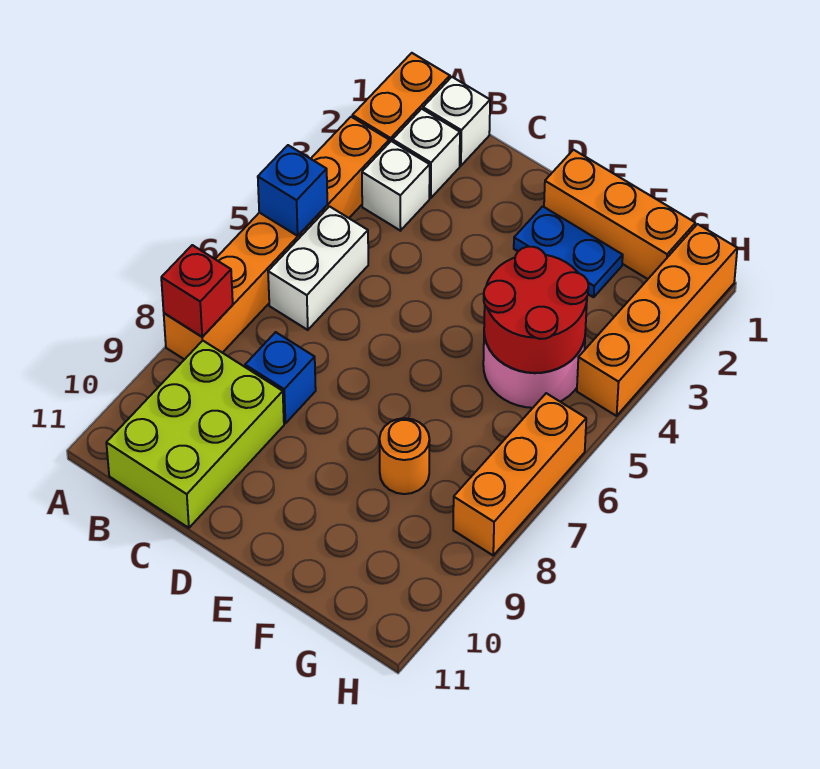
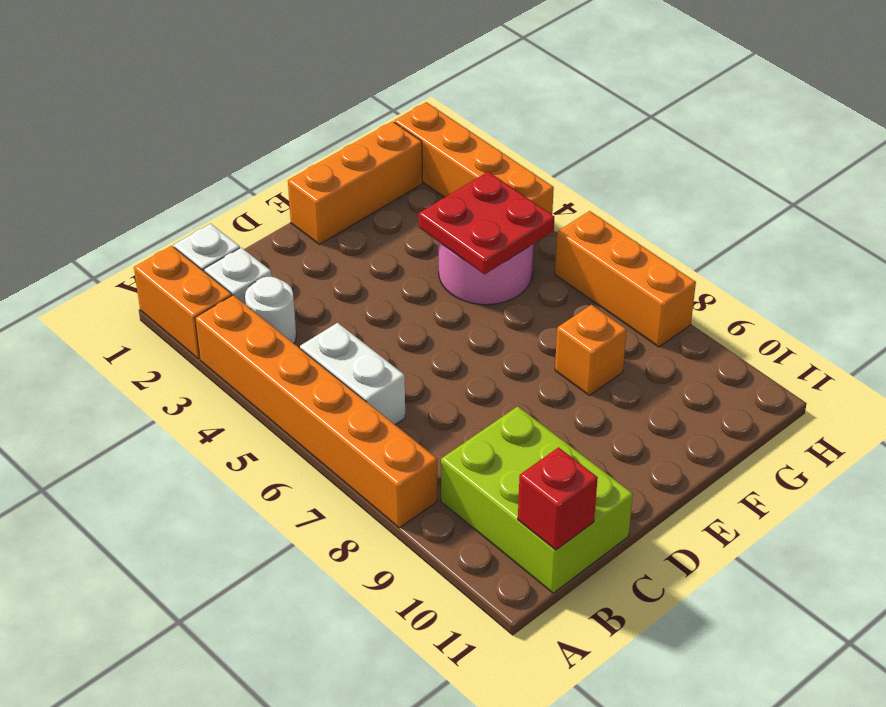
blue brick A5 level 2 -> none
red brick A8 level 2 -> red brick B11 level 2
white brick B3 level 1 -> white round brick B3 level 1
blue brick C8 level 1 -> none
blue plate E2:F2 level 1 -> none
red round brick F4:G5 level 2 -> red plate F4:G5 level 2
orange round brick F8 level 1 -> orange brick F8 level 1

